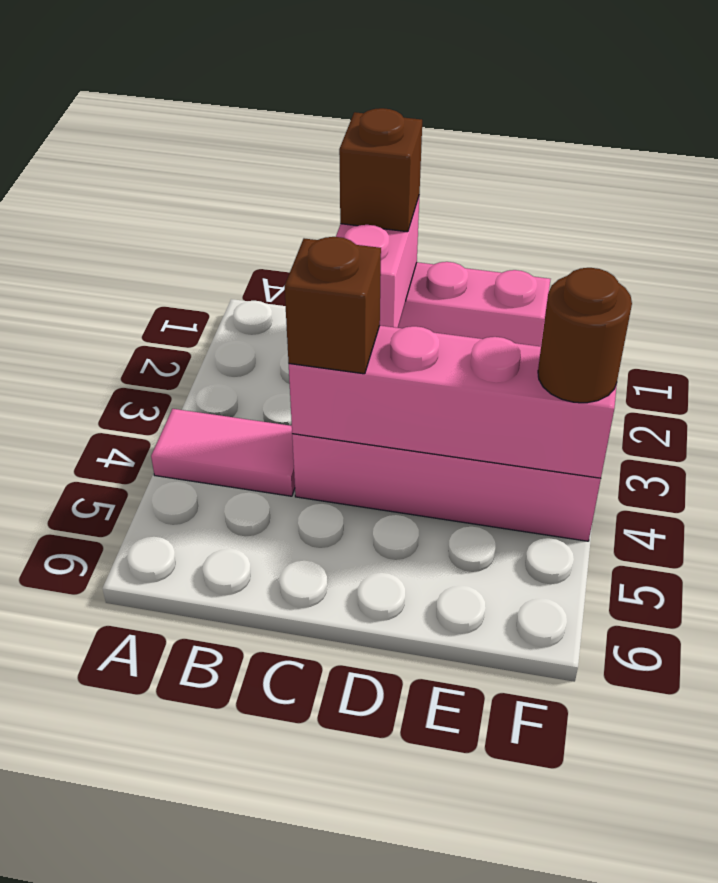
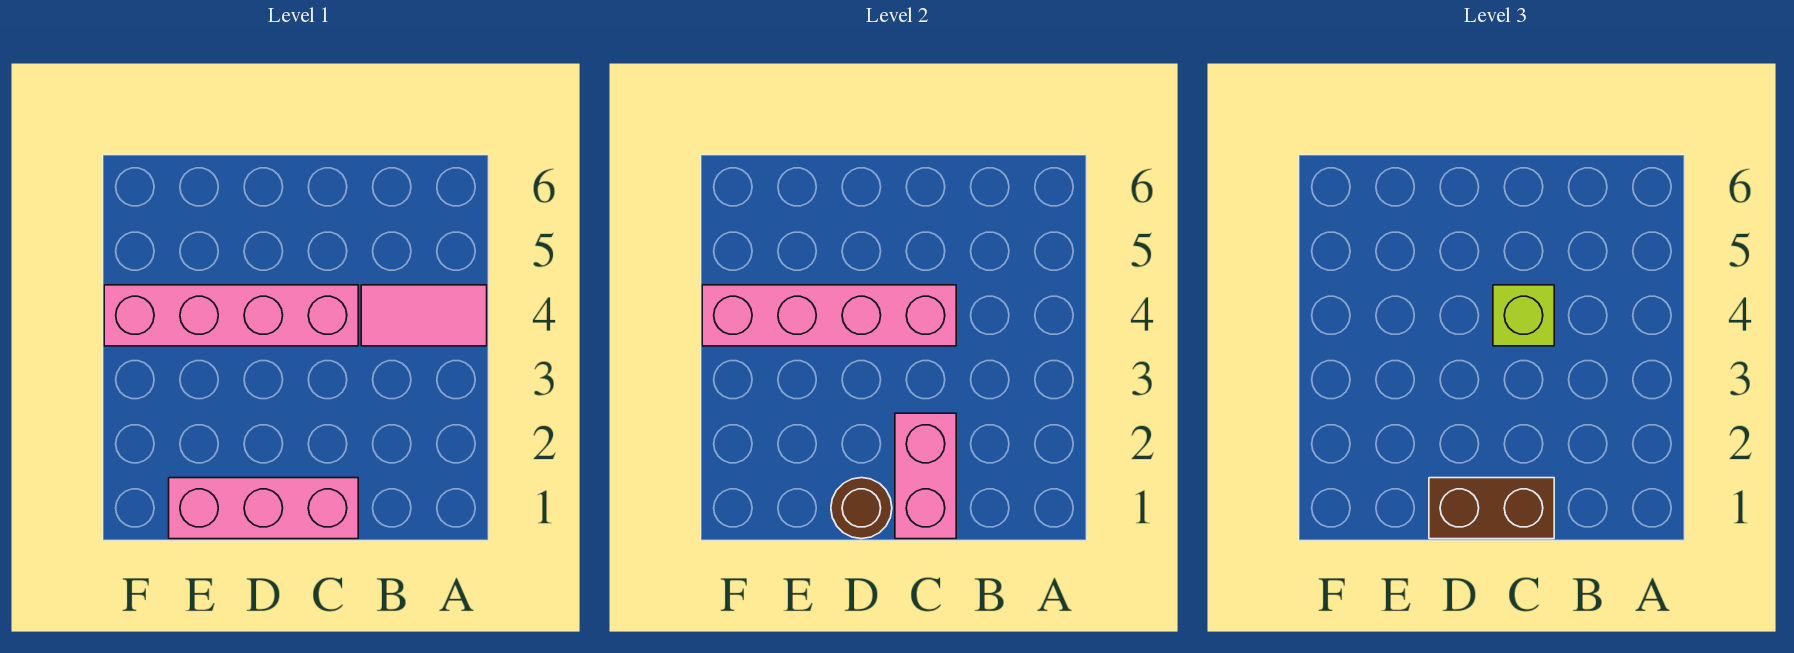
brown brick C1 level 3 -> brown brick C1:D1 level 3
brown brick C4 level 3 -> lime brick C4 level 3
brown round brick F4 level 3 -> brown round brick D1 level 2

